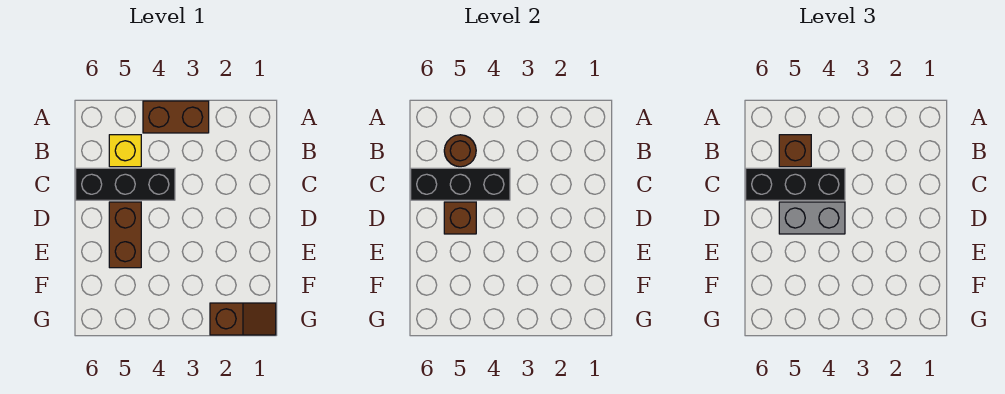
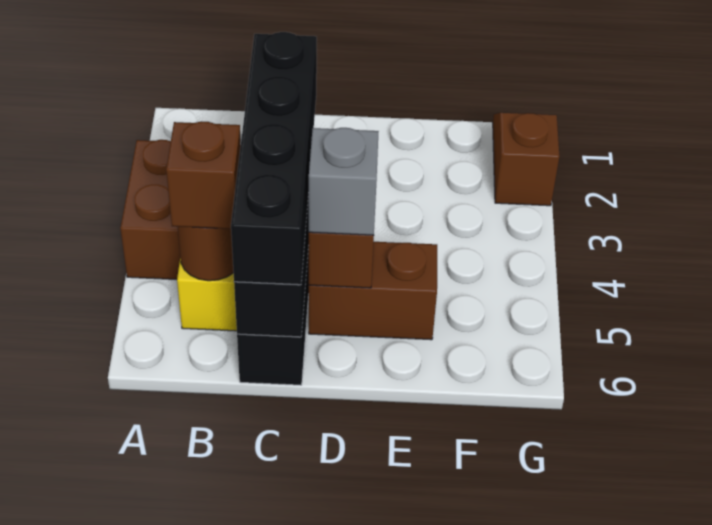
black brick C4:C6 level 3 -> black brick C3:C6 level 3
grey brick D4:D5 level 3 -> grey brick D5 level 3

